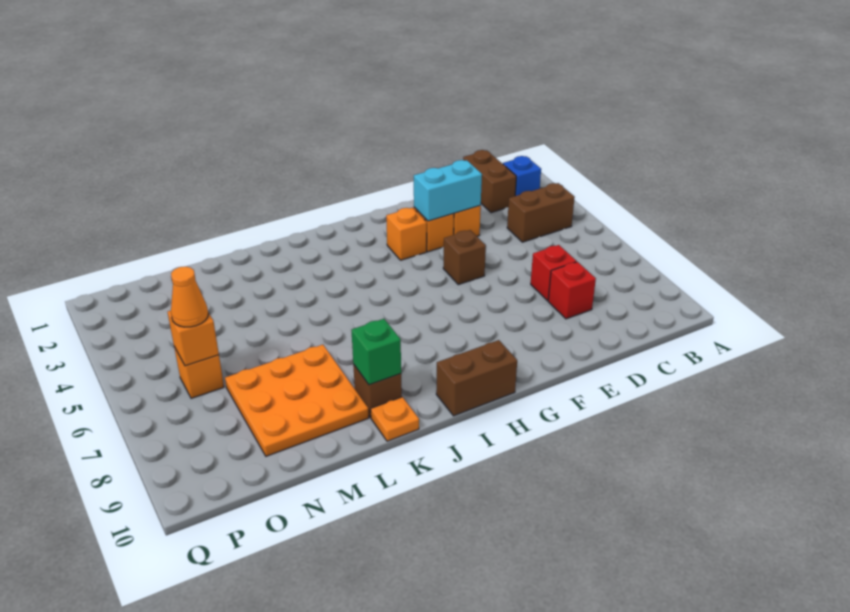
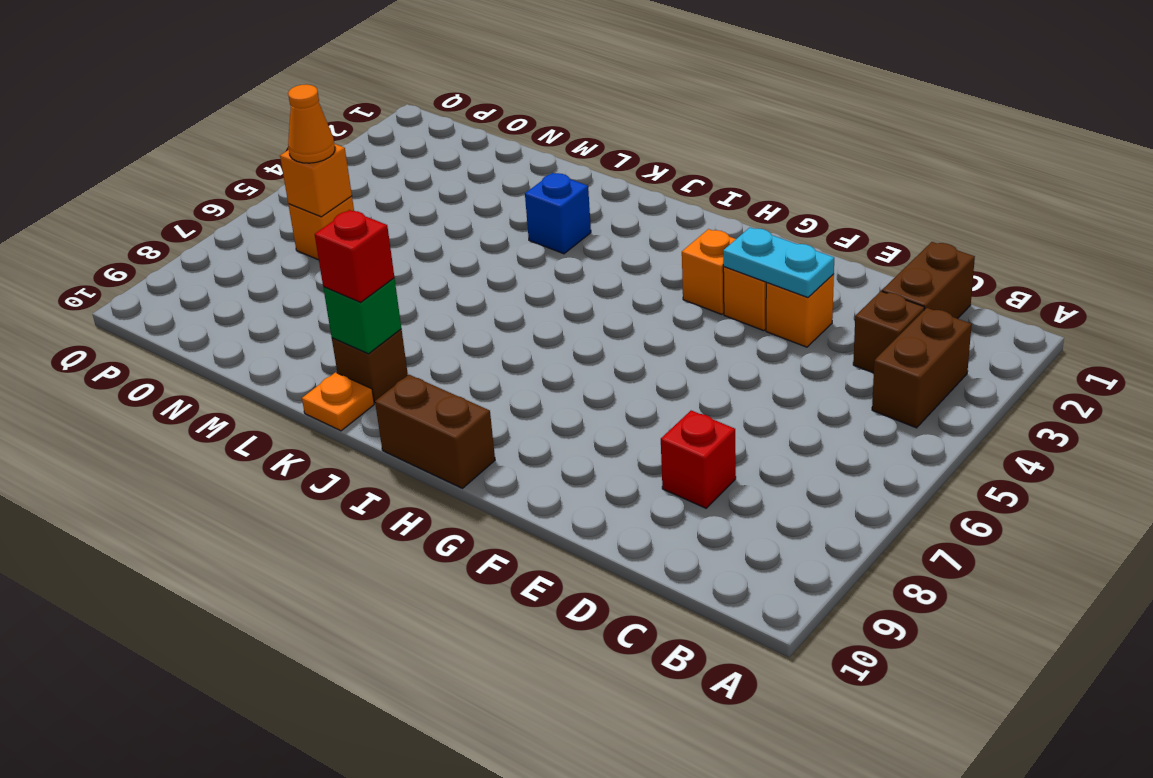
blue brick B2 level 1 -> blue brick K3 level 1
brown brick B4:C4 level 1 -> brown brick B3:B4 level 1
red brick D7 level 1 -> red brick K9 level 3
cyan brick E3:F3 level 2 -> cyan plate E3:F3 level 2
brown brick F5 level 1 -> brown brick C3 level 1
orange plate L7:N9 level 1 -> none

